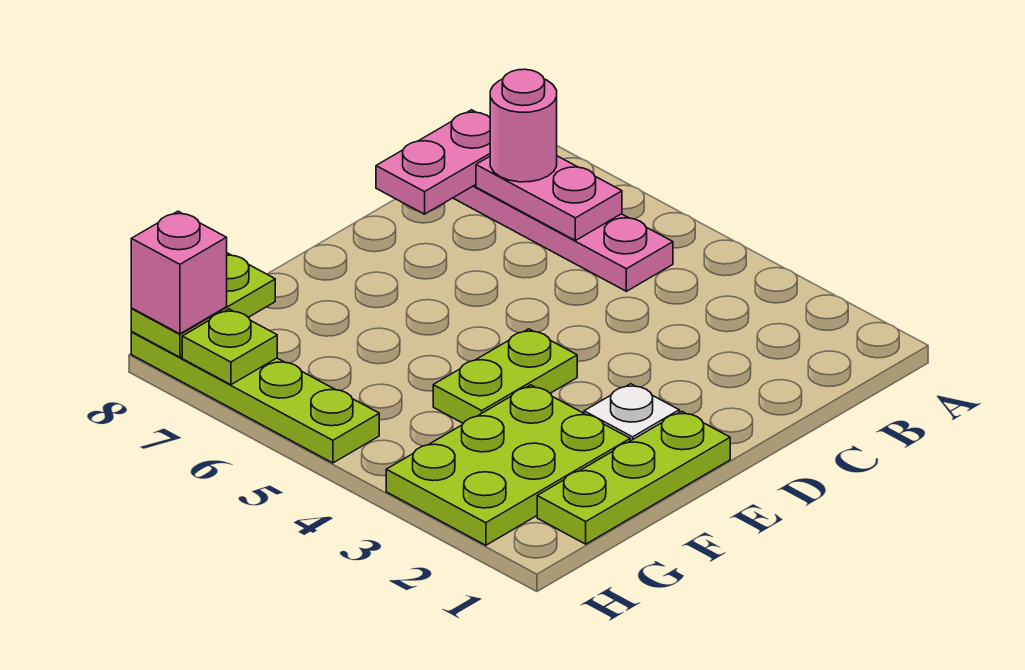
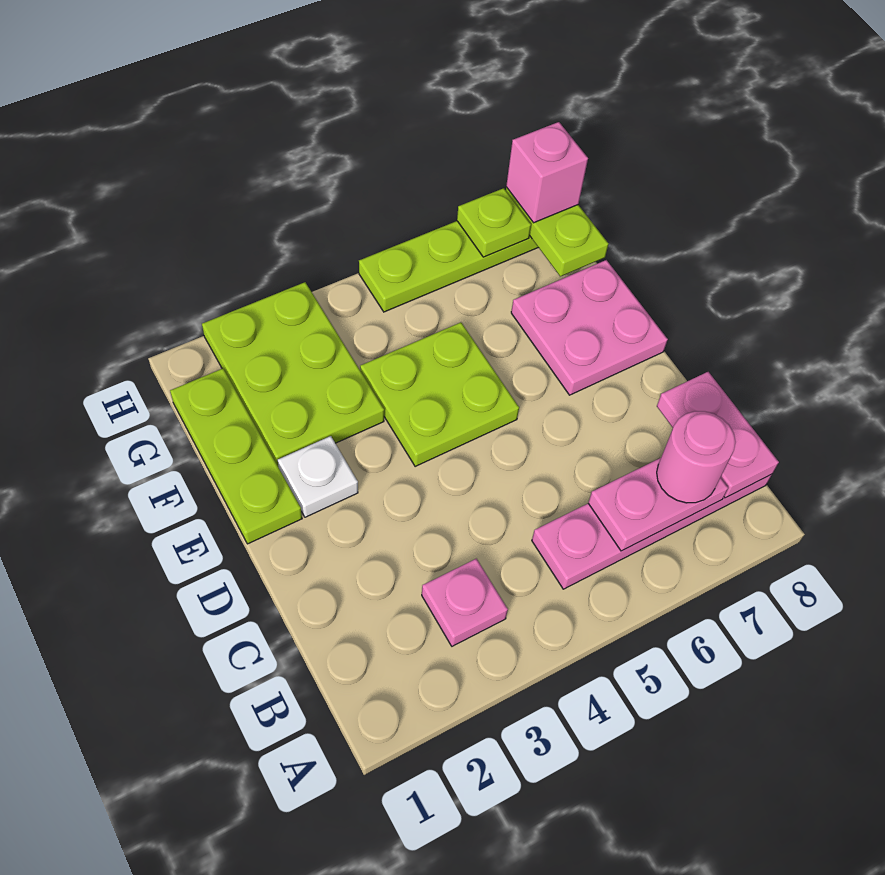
none -> pink plate B3 level 1
lime plate E4:F4 level 1 -> lime plate E4:F5 level 1
none -> pink plate E7:F8 level 1

